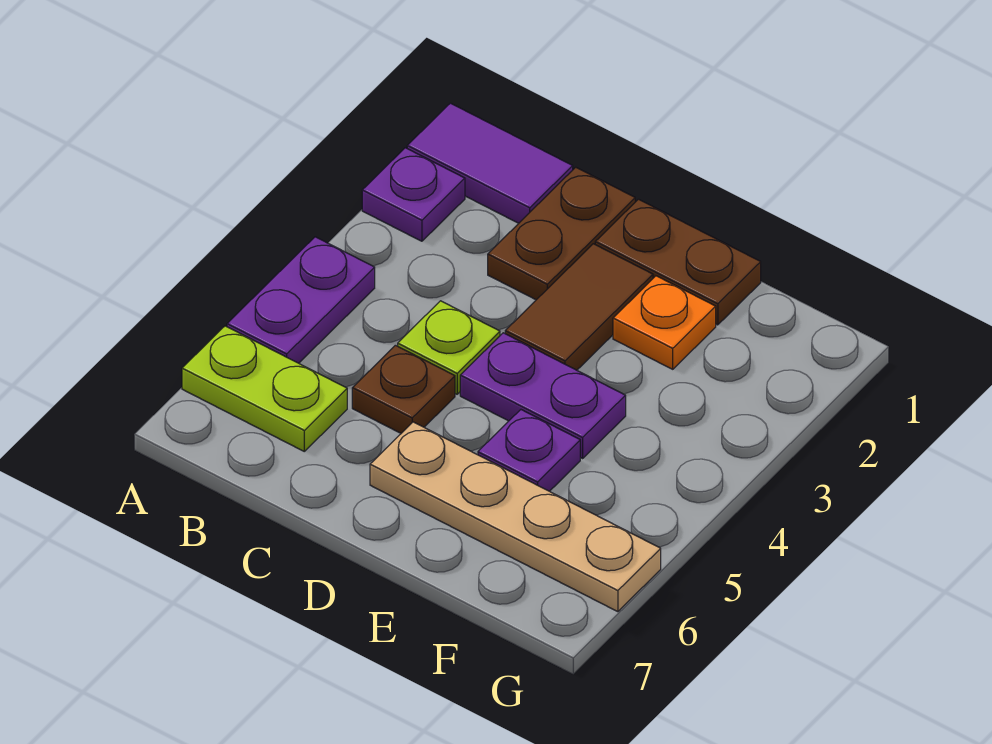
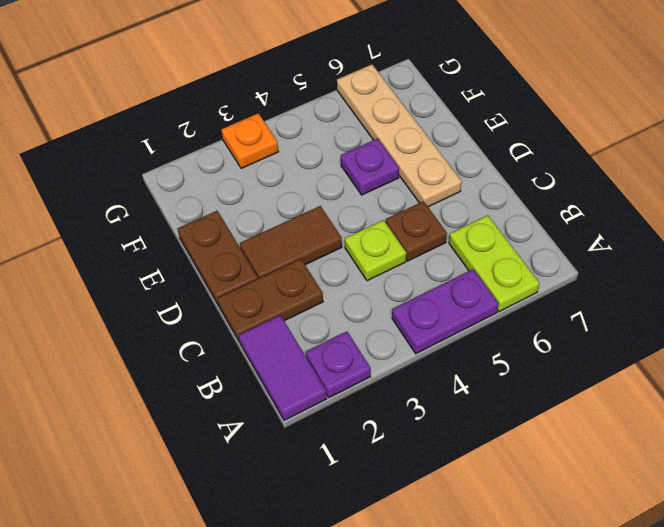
purple plate D4:E4 level 1 -> none
orange plate E2 level 1 -> orange plate G3 level 1

